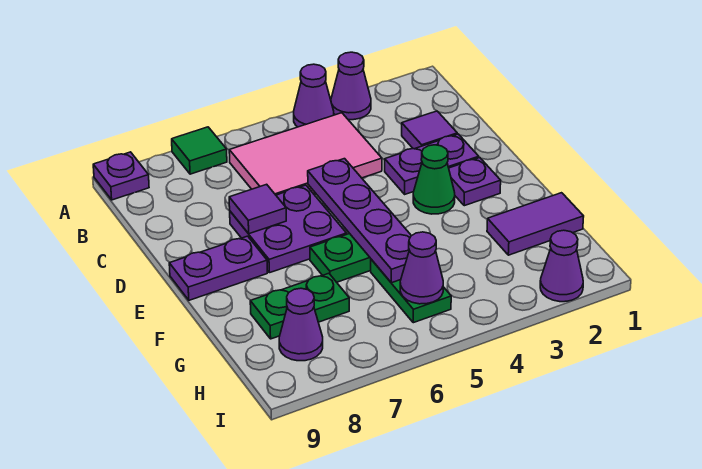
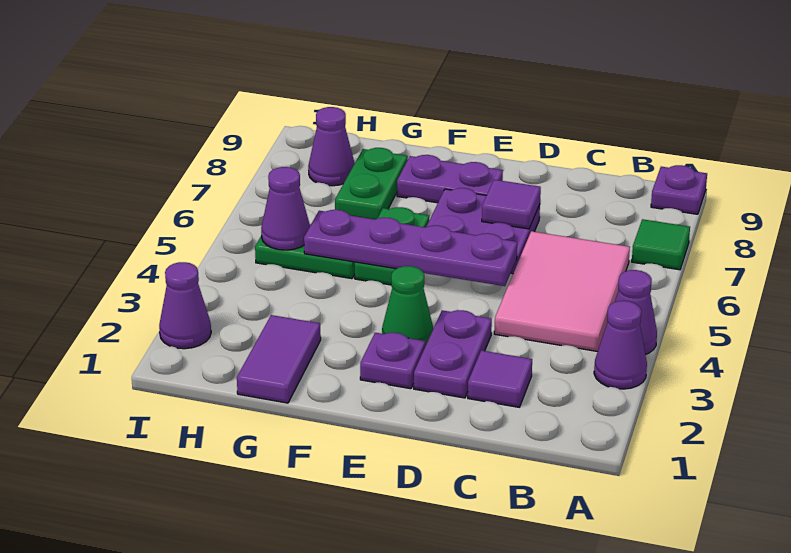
purple plate E8:E9 level 1 -> purple plate E8:F8 level 1

